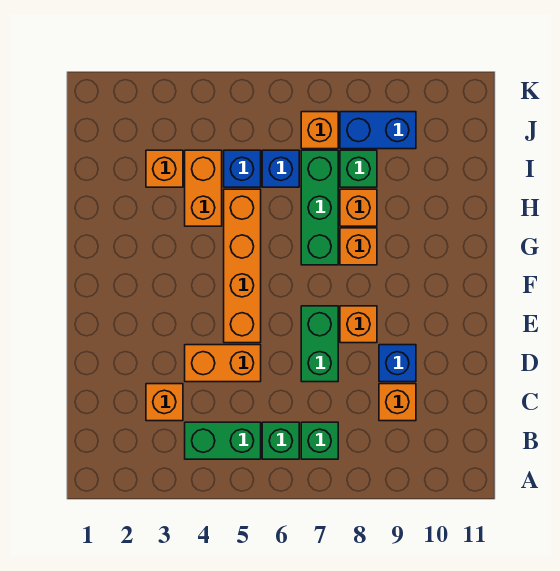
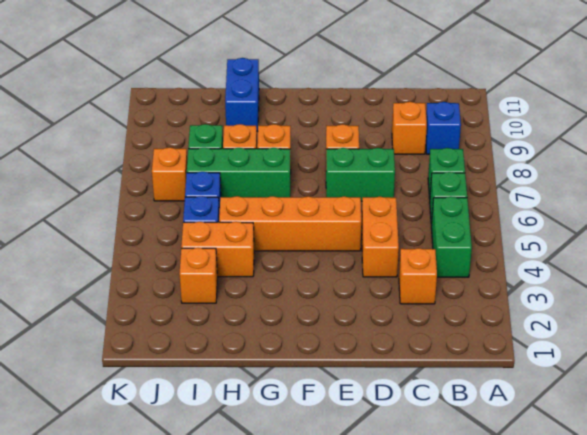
blue brick D9 level 1 -> blue brick B9 level 1
blue brick J8:J9 level 1 -> blue brick H10:H11 level 1

